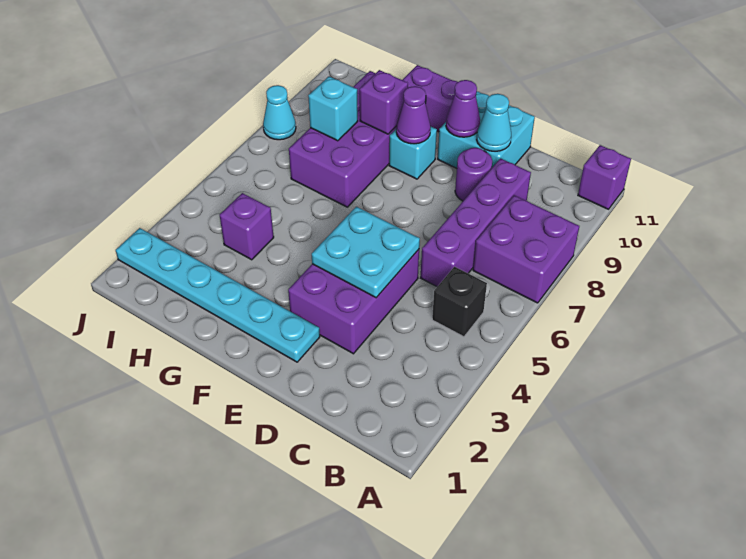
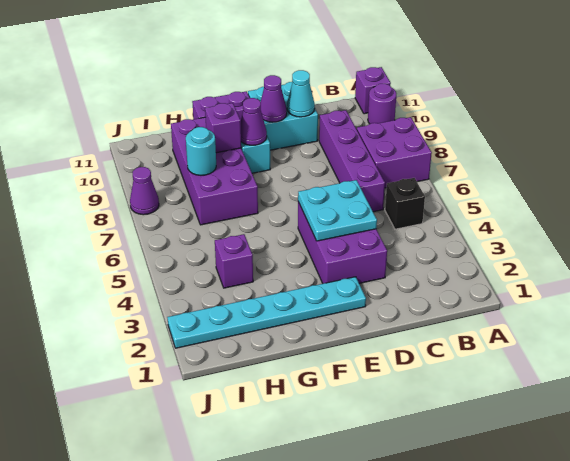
purple round brick D9 level 1 -> purple round brick A10 level 1
cyan brick H8 level 2 -> cyan round brick H8 level 2
cyan cone J8 level 1 -> purple cone J8 level 1

